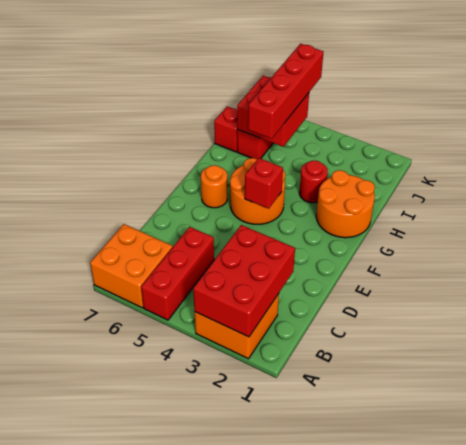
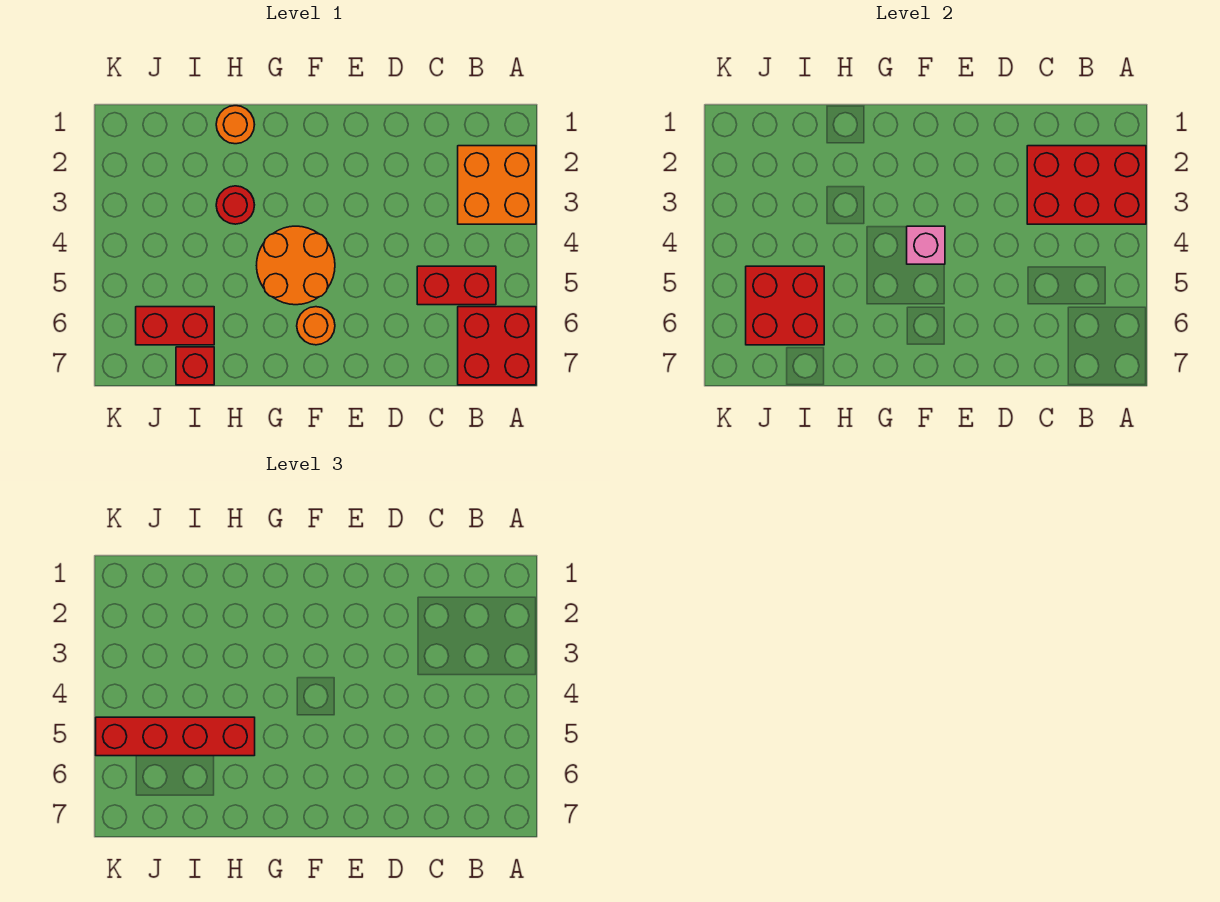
red brick A5:C5 level 1 -> red brick B5:C5 level 1
orange brick A6:B7 level 1 -> red brick A6:B7 level 1
red brick F4 level 2 -> pink brick F4 level 2
orange round brick G1:H2 level 1 -> orange round brick H1 level 1

